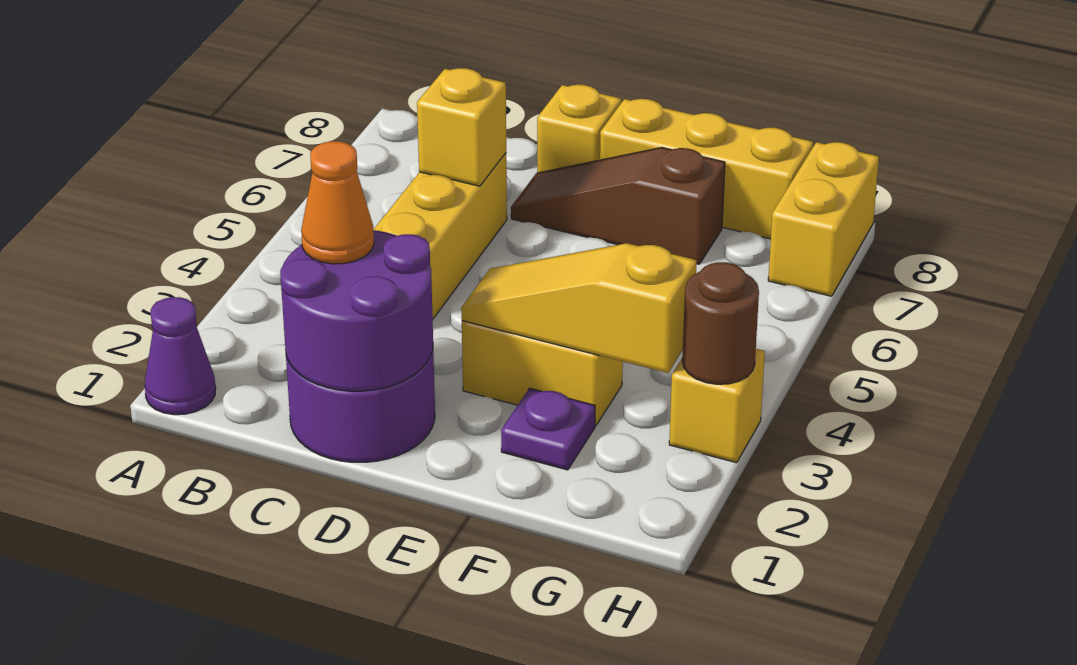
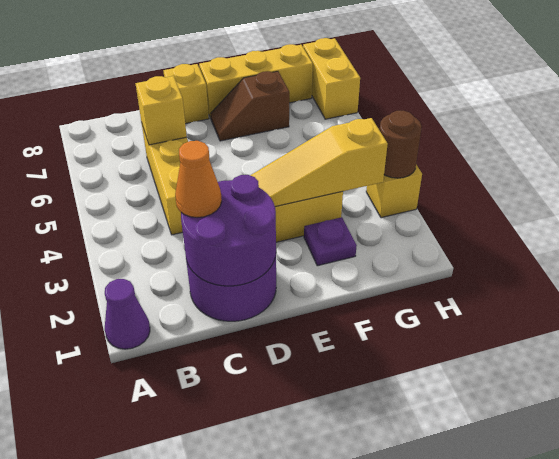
brown slope D7:F7 level 1 top F -> brown slope E7:F7 level 1 top F

